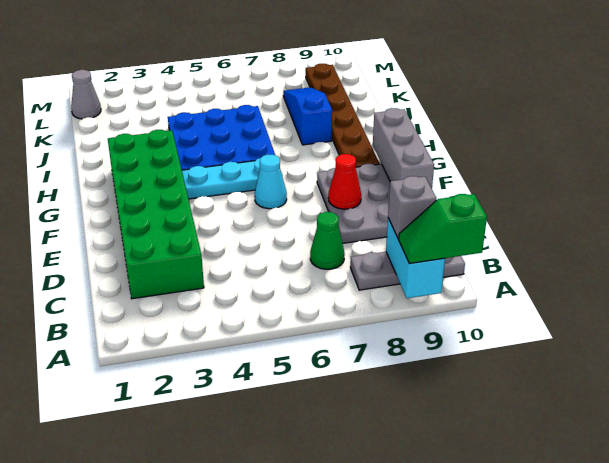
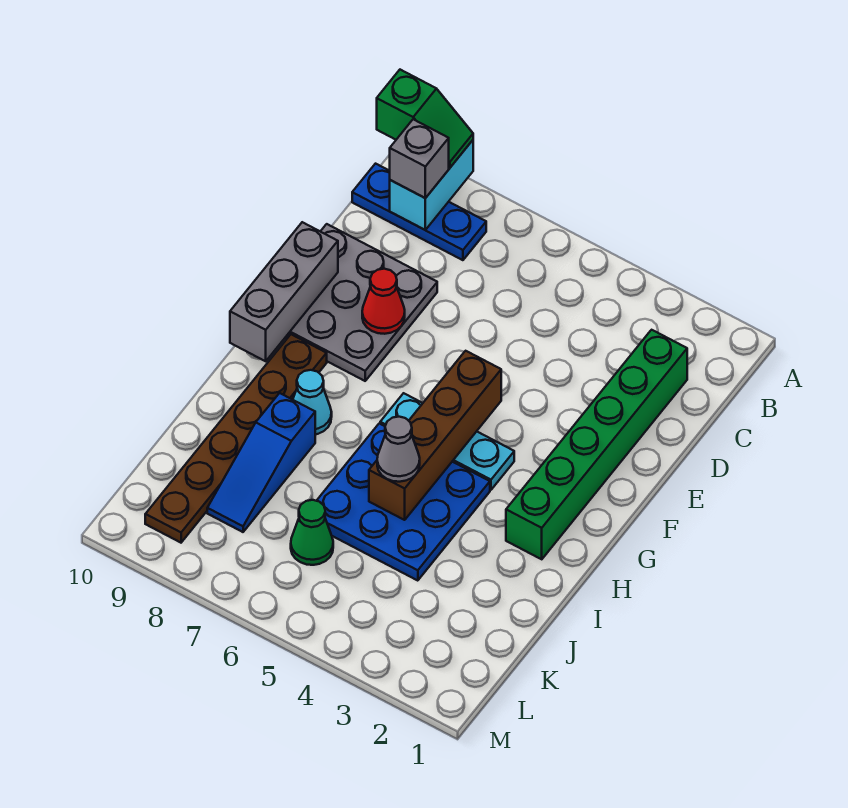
grey plate B8:B10 level 1 -> blue plate B8:B10 level 1
green brick C2:H3 level 1 -> green brick C2:H2 level 1
green cone C7 level 1 -> green cone K6 level 1
none -> brown brick F5:I5 level 2
cyan cone F6 level 1 -> cyan cone H8 level 1
grey cone L1 level 1 -> grey cone I5 level 3

